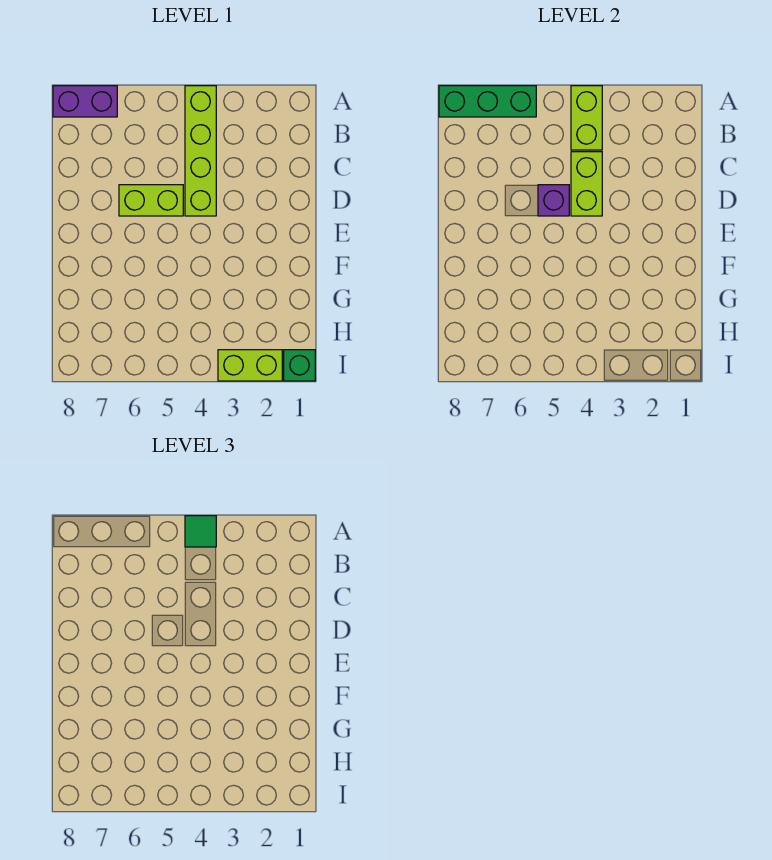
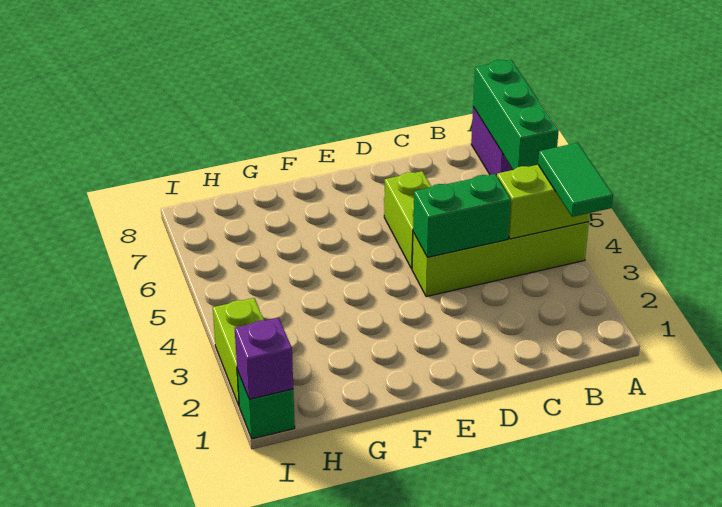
green tile A4 level 3 -> green tile A3:A4 level 3
lime brick C4:D4 level 2 -> green brick C4:D4 level 2
purple brick D5 level 2 -> purple brick I1 level 2

